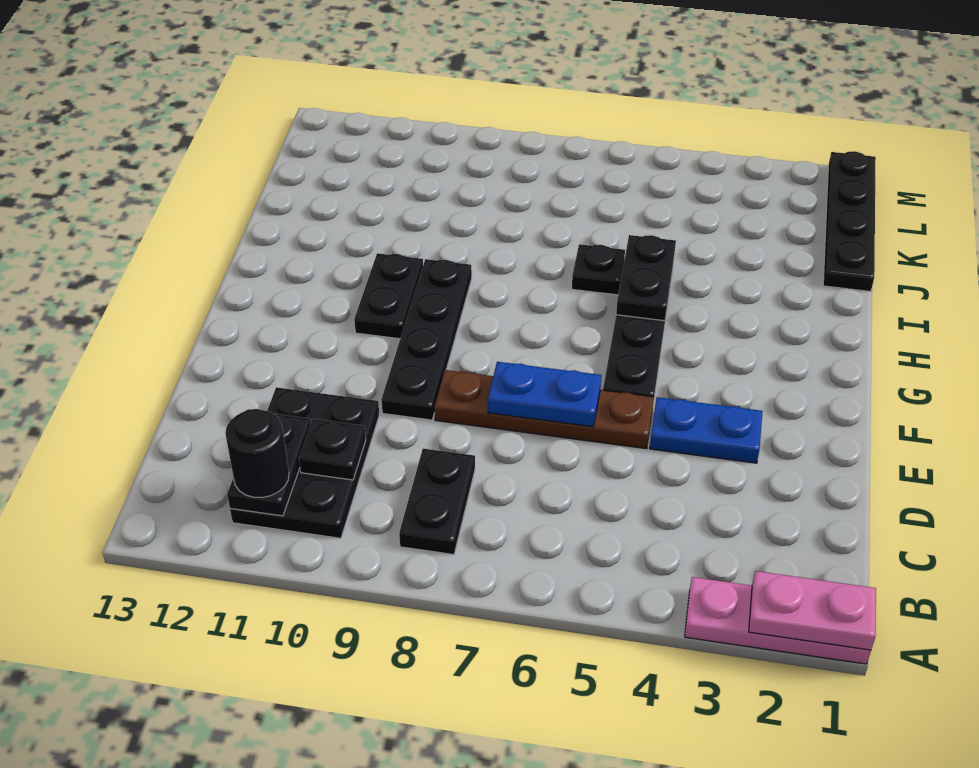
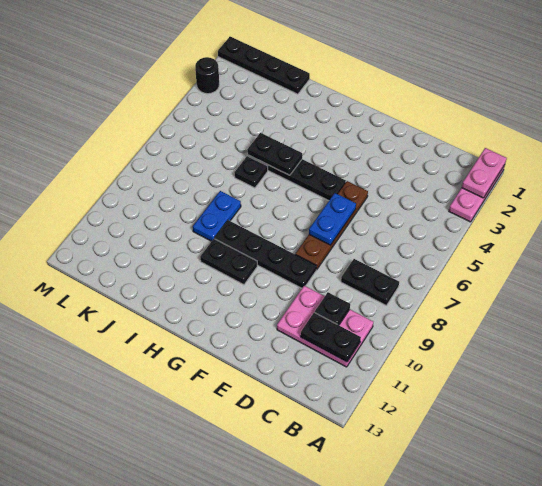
black plate B10:D11 level 1 -> pink plate B10:D11 level 1
black round brick B11 level 3 -> black round brick M3 level 1
blue plate E3:E4 level 1 -> blue plate I8:I9 level 1

